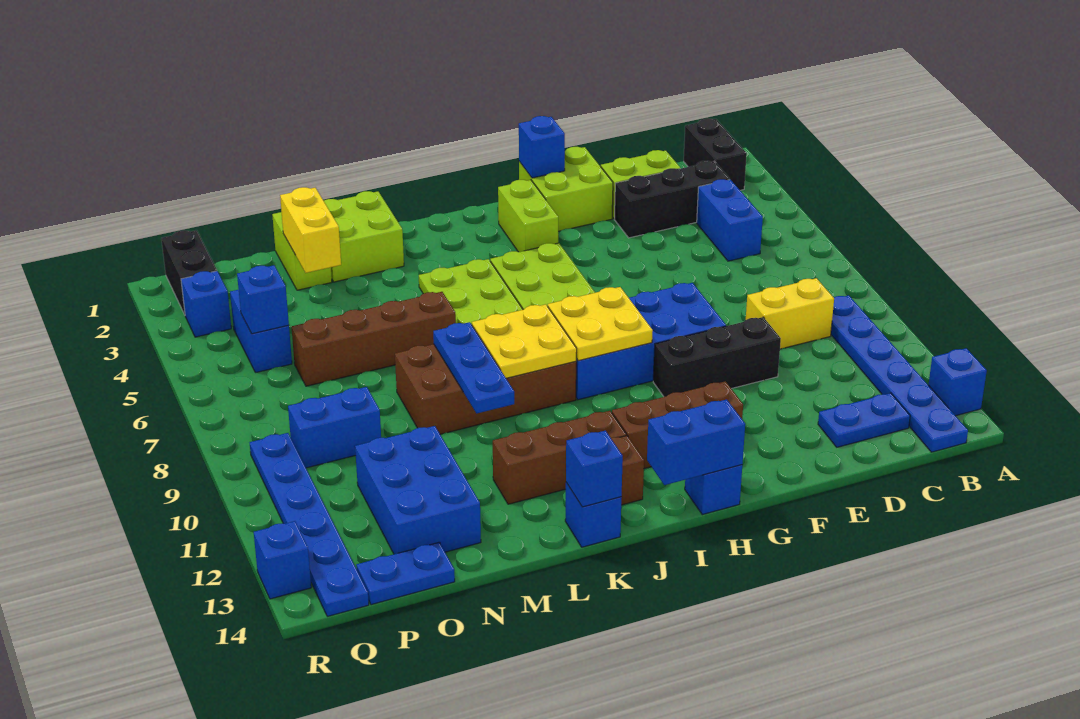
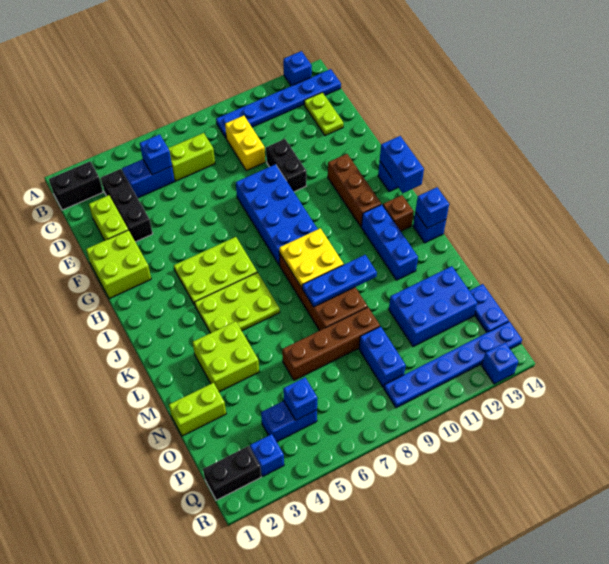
blue plate C13:D13 level 1 -> lime plate C13:D13 level 1
black brick E10:G10 level 1 -> black brick E10:F10 level 1
blue brick G1 level 2 -> blue brick C5 level 2
lime brick H2:H3 level 1 -> lime brick C6:C7 level 1
yellow plate H8:I9 level 2 -> none
brown brick J12:L12 level 1 -> blue brick J12:L12 level 1
lime brick L1:M2 level 1 -> lime brick L3:M4 level 1
brown brick L6:O6 level 1 -> brown brick N6:N9 level 1
yellow brick N2:N3 level 2 -> none

